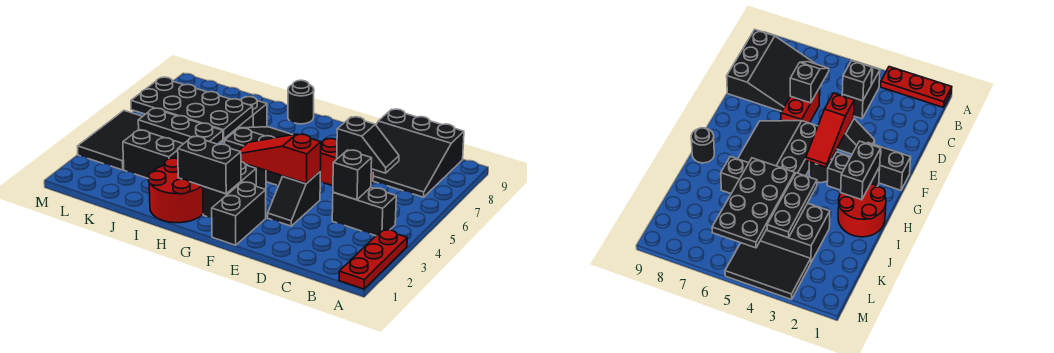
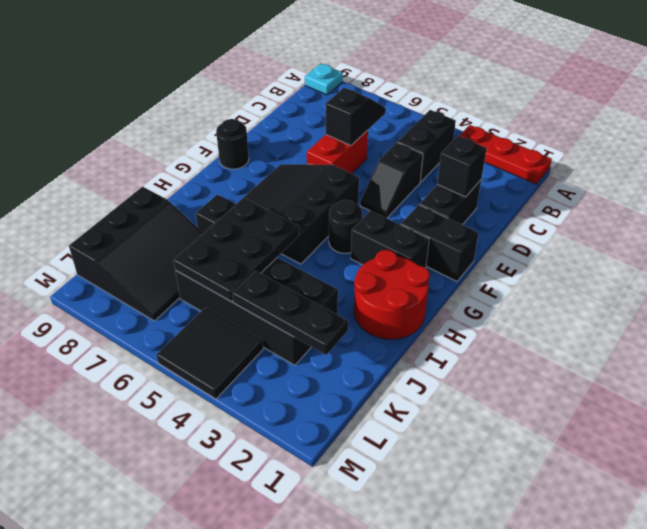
none -> cyan plate A9 level 1
black slope B7:D9 level 1 top 9 -> black slope J7:L9 level 1 top 9
black brick C4 level 2 -> black brick D2 level 2
black slope E3:E4 level 1 top 4 -> black slope D4:E4 level 1 top D
red slope E4:G4 level 2 top E -> none
black brick G2:H2 level 2 -> black brick D2:E2 level 1
black round brick H9 level 1 -> black round brick F9 level 1
black plate I4:K4 level 2 -> black plate K2:K4 level 2
black plate I5:L6 level 2 -> black plate I5:K6 level 2
black tile L3:M5 level 1 -> black tile L4:M5 level 1

